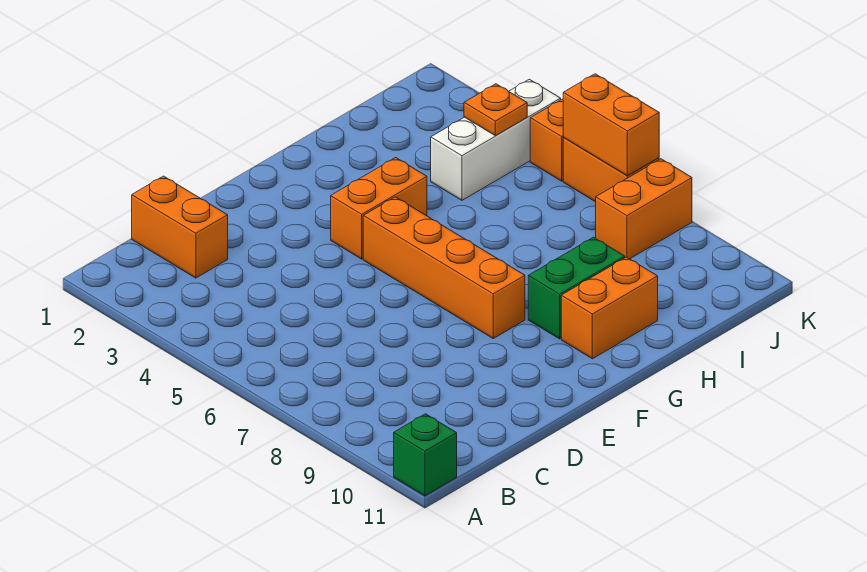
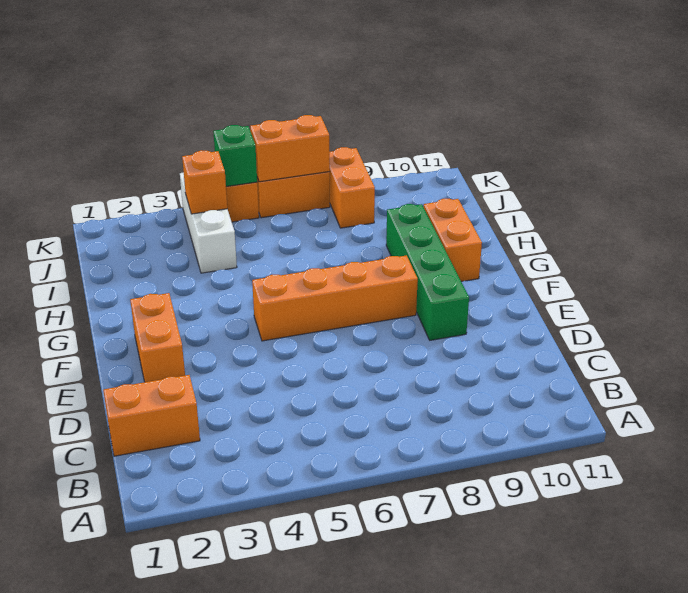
green brick A11 level 1 -> green brick K5 level 2
orange brick F4:G4 level 1 -> orange brick E2:F2 level 1
green brick G9:H9 level 1 -> green brick E9:H9 level 1
orange plate J4 level 2 -> orange brick J4 level 2

